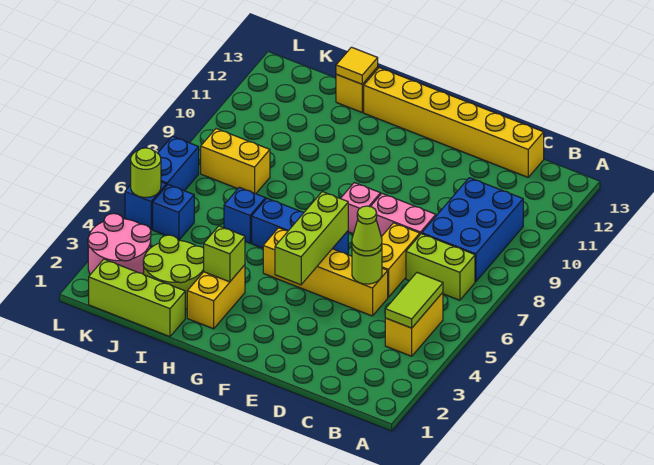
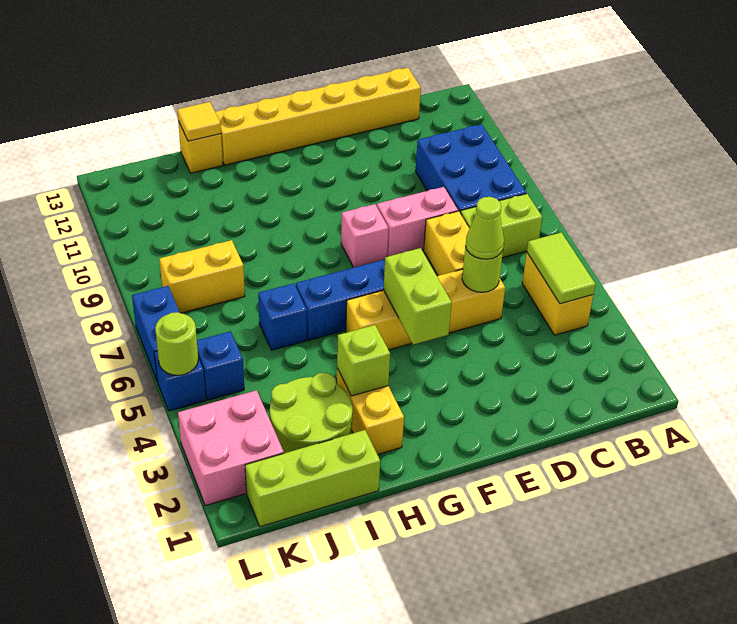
lime brick F4:F6 level 2 -> lime brick F4:F5 level 2
pink round brick K2:L3 level 1 -> pink brick K2:L3 level 1

